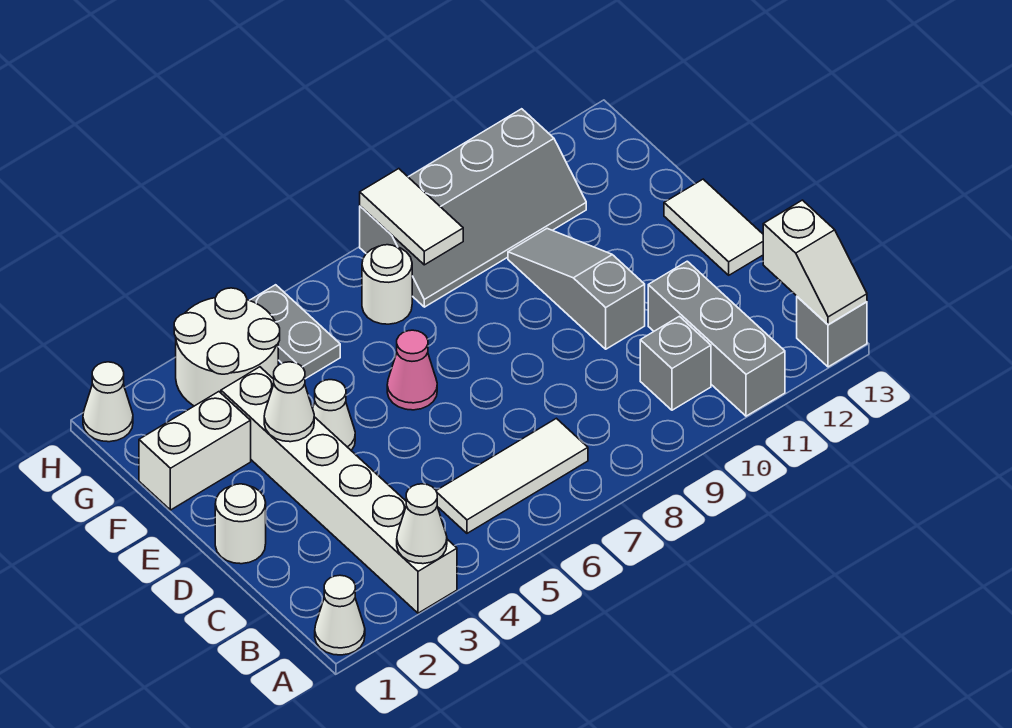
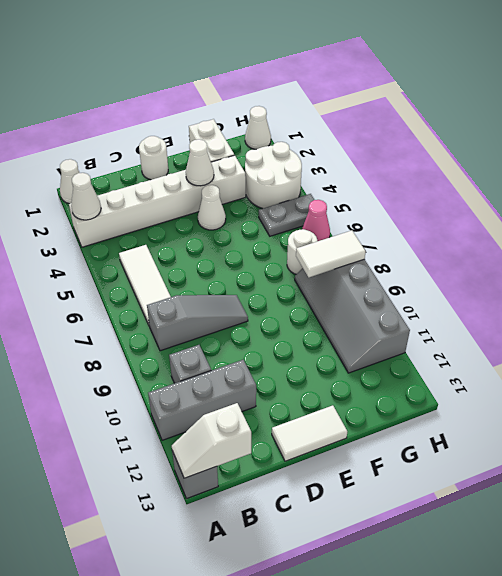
grey slope D10:F10 level 1 top D -> grey slope B8:D8 level 1 top B
pink cone E6 level 1 -> pink cone H6 level 1

